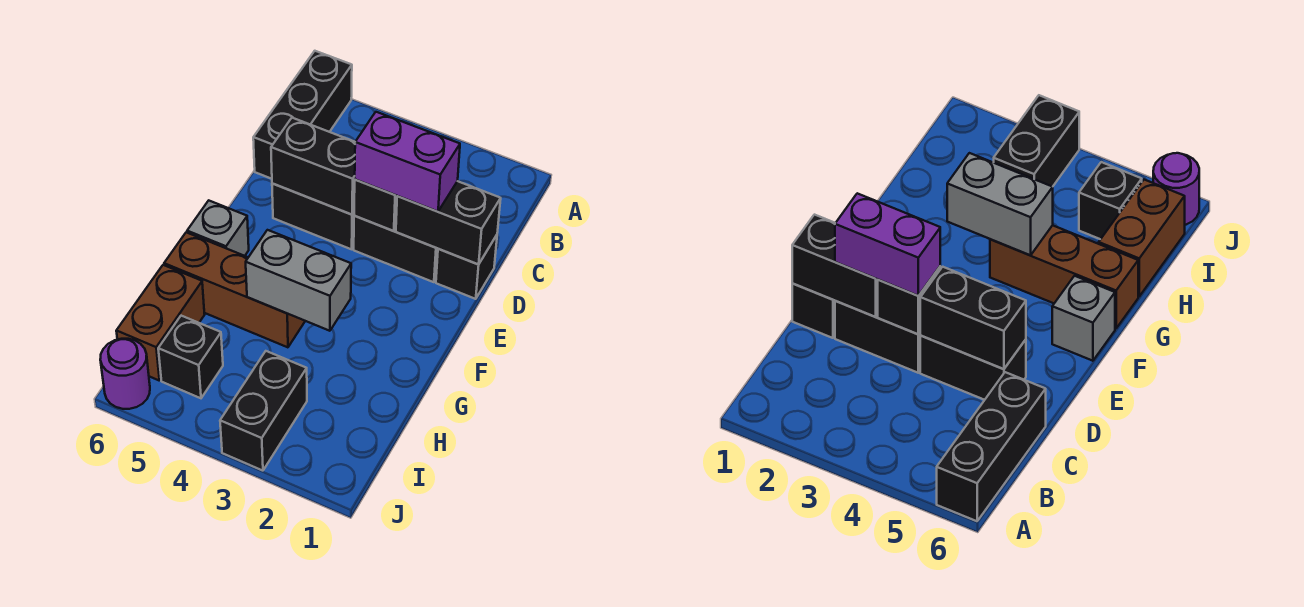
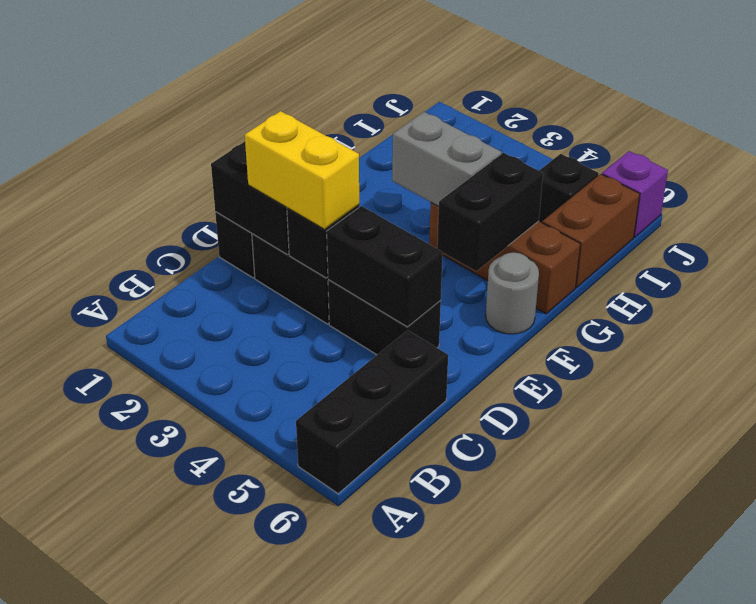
purple brick D2:D3 level 3 -> yellow brick D2:D3 level 3
grey brick F6 level 1 -> grey round brick F6 level 1
black brick I3:J3 level 1 -> black brick F5:G5 level 2
purple round brick J6 level 1 -> purple brick J6 level 1

